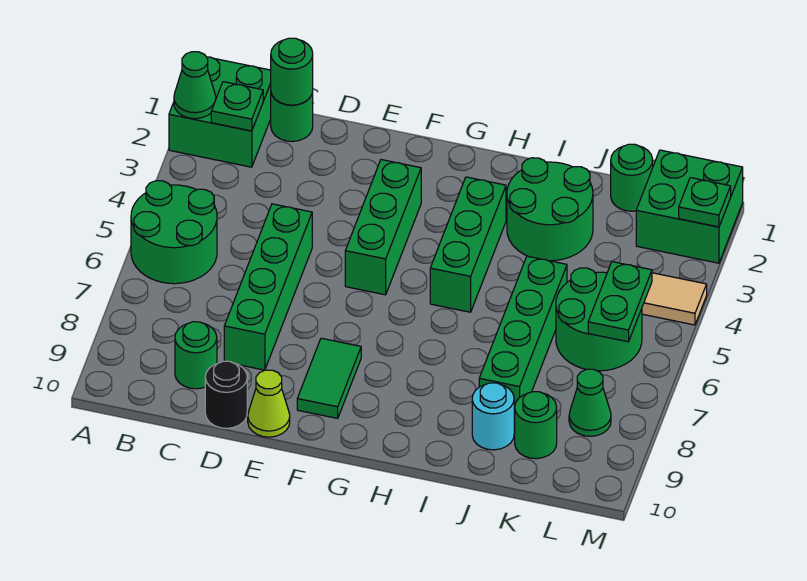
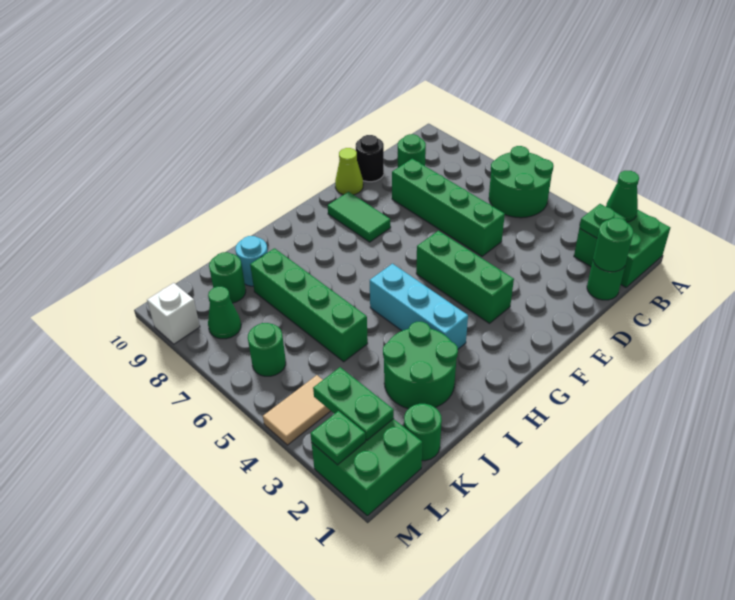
green brick H3:H5 level 1 -> cyan brick H3:H5 level 1
green round brick K5:L6 level 1 -> green round brick L6 level 1
green plate L5:L6 level 2 -> green plate L2:L3 level 2
none -> white brick M9 level 1

